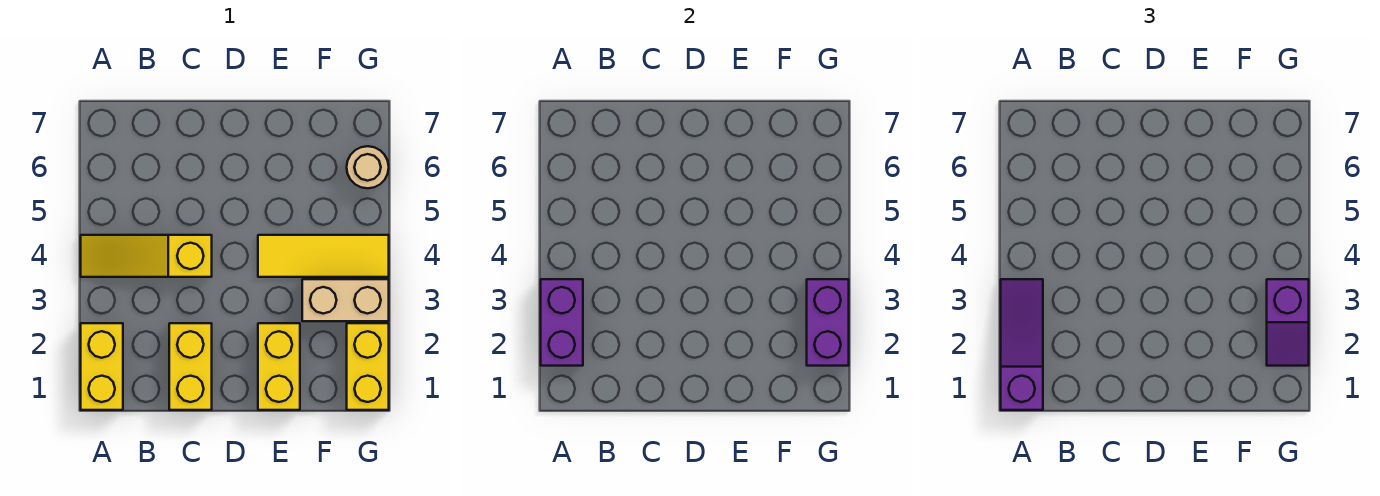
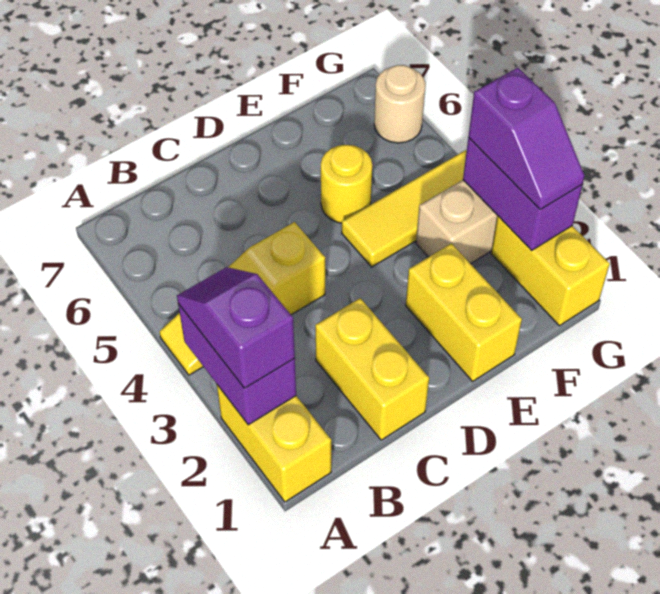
purple slope A1:A3 level 3 top 1 -> purple slope A2:A3 level 3 top 2
none -> yellow round brick E5 level 1

